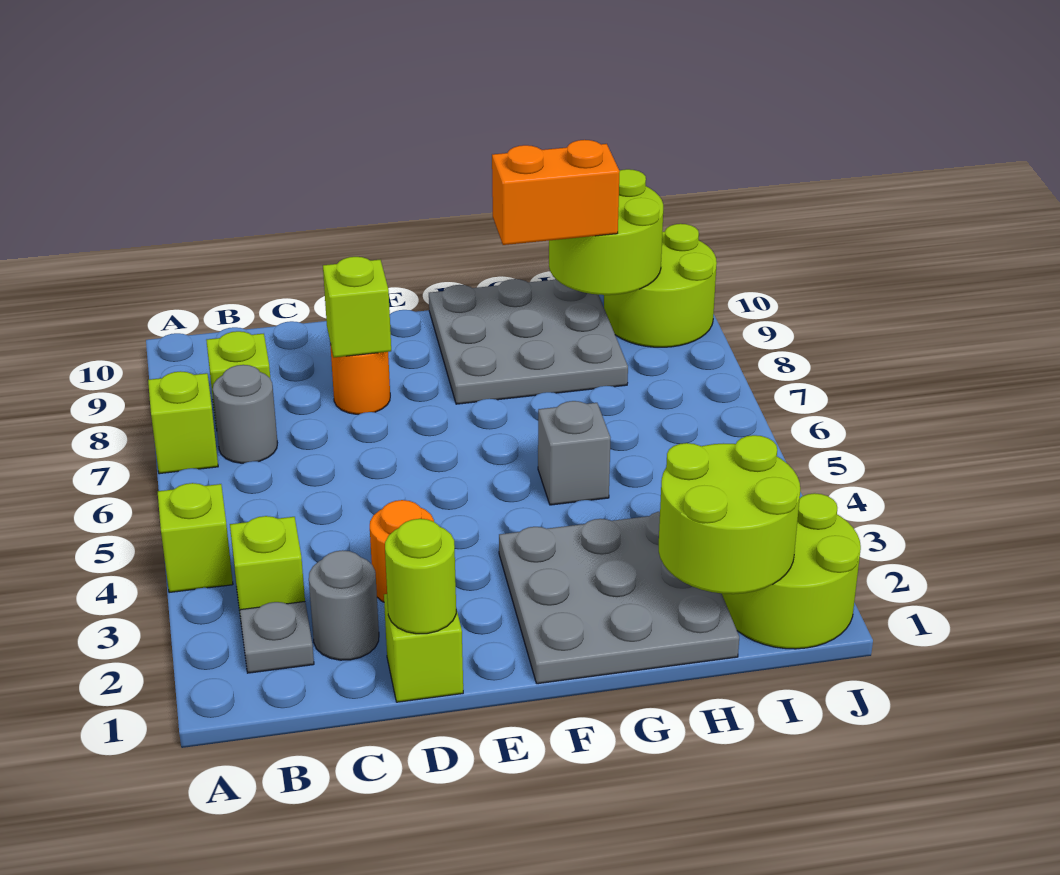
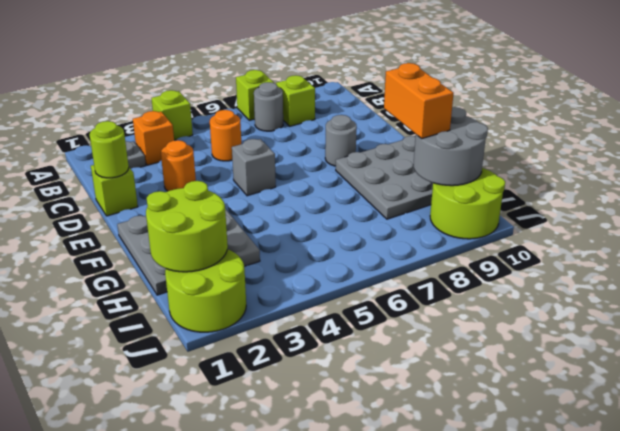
lime brick B3 level 1 -> orange brick B3 level 1
grey round brick C2 level 1 -> grey round brick E8 level 1
orange round brick D8 level 1 -> orange round brick C5 level 1
lime brick D8 level 2 -> none
grey brick G5 level 1 -> grey brick E5 level 1
lime round brick H9:I10 level 2 -> grey round brick H9:I10 level 2

